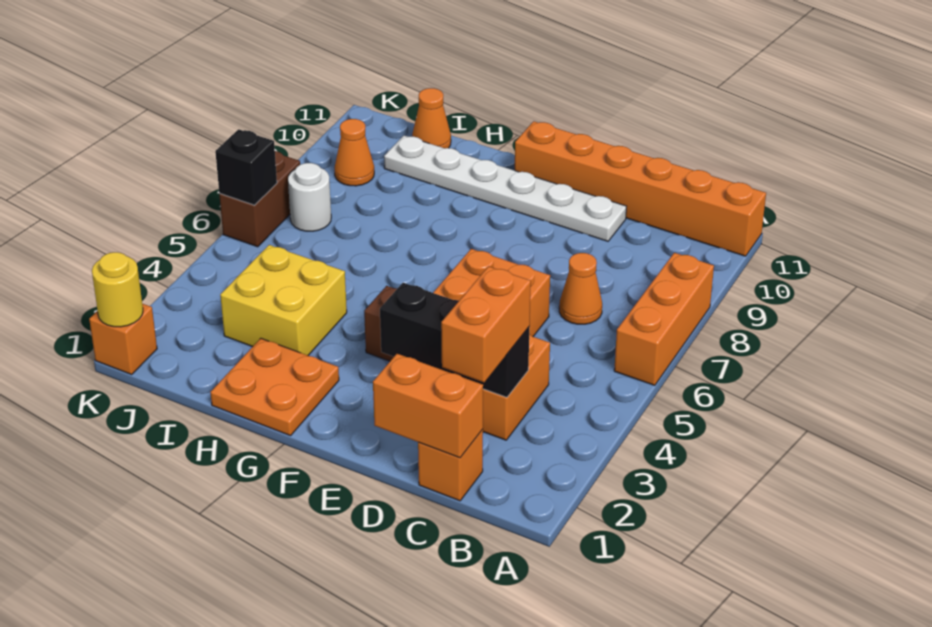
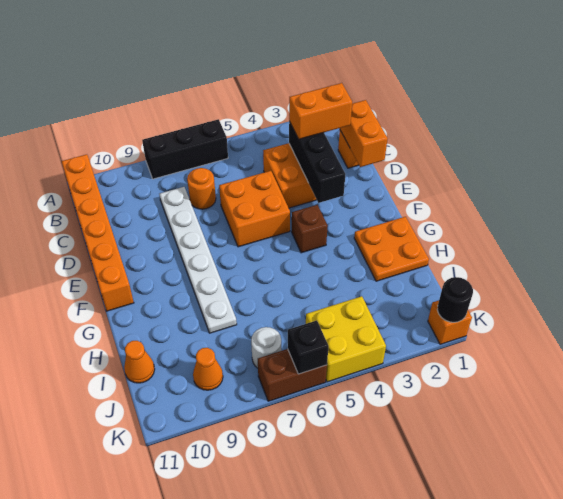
orange brick A6:A8 level 1 -> black brick A6:A8 level 1
orange cone C7 level 1 -> orange round brick C7 level 1
white plate D10:I10 level 1 -> white plate C8:H8 level 1
yellow brick H3:I4 level 1 -> yellow brick J4:K5 level 1
yellow round brick K1 level 2 -> black round brick K1 level 2

